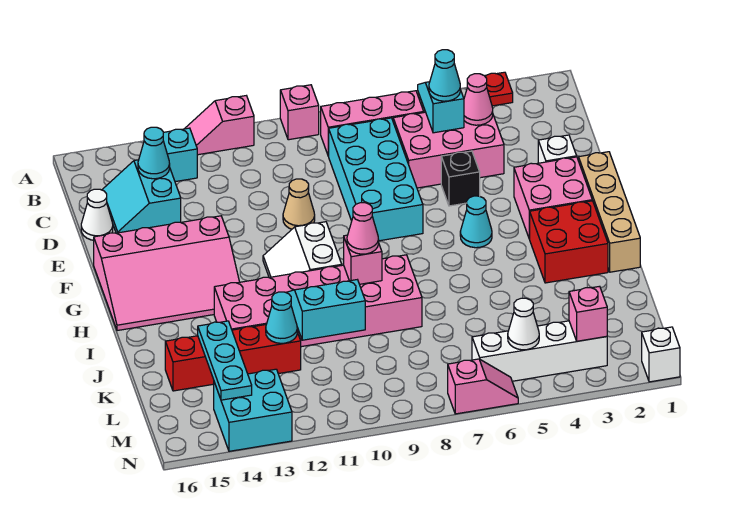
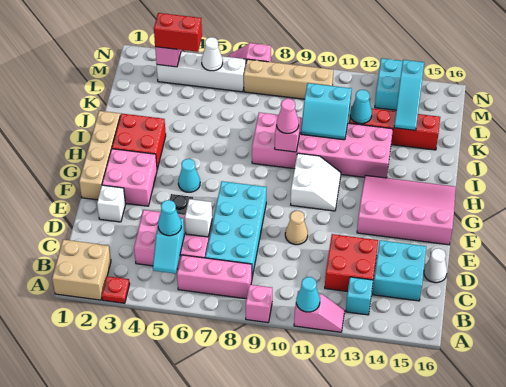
none -> tan brick A1:B2 level 1
pink cone C4 level 2 -> none
none -> red brick C12:D13 level 1
cyan slope C14:D15 level 1 top 14 -> cyan brick C14:D15 level 1
cyan cone C14 level 2 -> cyan cone A11 level 2
cyan plate K14:M14 level 2 -> cyan slope K14:M14 level 2 top M
none -> red brick M3:M4 level 3
none -> tan brick M7:M10 level 1
white brick N1 level 1 -> white brick D6 level 2

